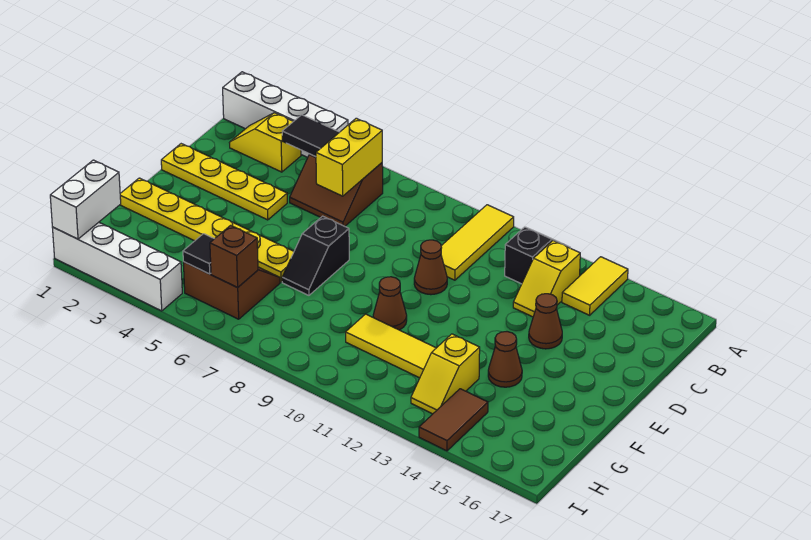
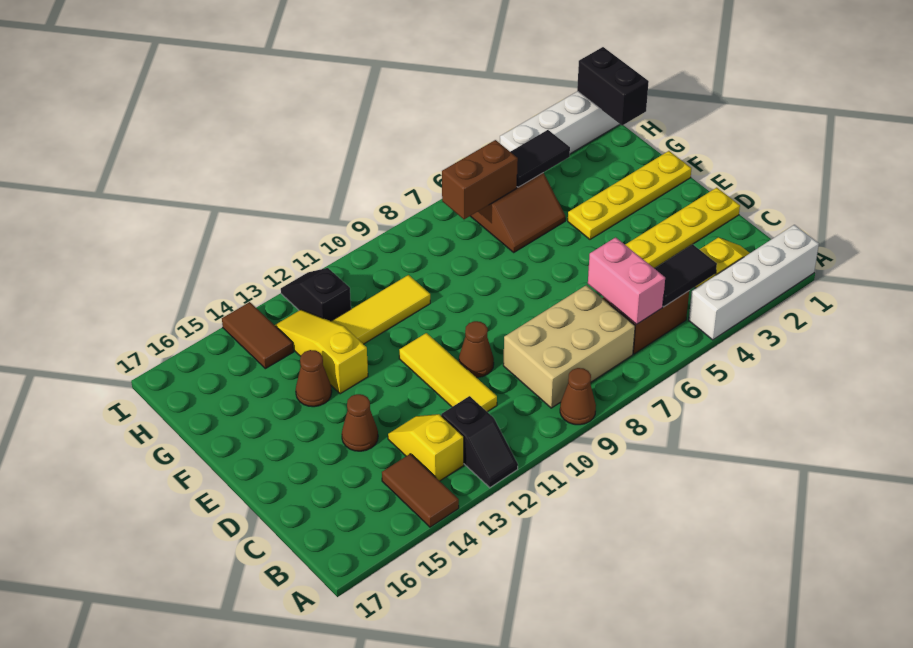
yellow tile A10:C10 level 1 -> yellow tile C11:E11 level 1
yellow tile A14:B14 level 1 -> brown tile A14:B14 level 1
yellow brick B6:C6 level 2 -> pink brick B6:C6 level 2
none -> tan brick B7:C9 level 1
black slope E7:F7 level 1 top E -> black slope H12:I12 level 1 top H
yellow plate F1:F6 level 1 -> yellow plate F1:F4 level 1
brown cone F10 level 1 -> brown cone A9 level 1
yellow slope G13:H13 level 1 top G -> yellow slope F13:H13 level 1 top F
white brick H1:I1 level 2 -> black brick H1:I1 level 2
black tile H5 level 2 -> black tile H4:H5 level 2
brown brick H6 level 2 -> brown brick H6:H7 level 2

